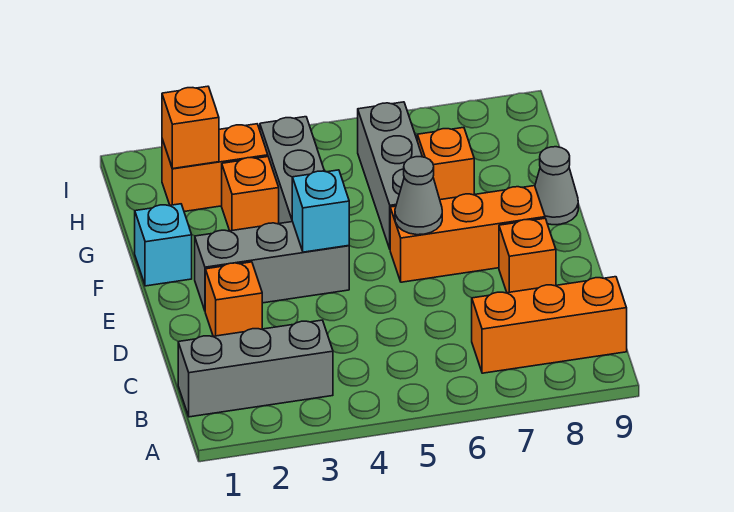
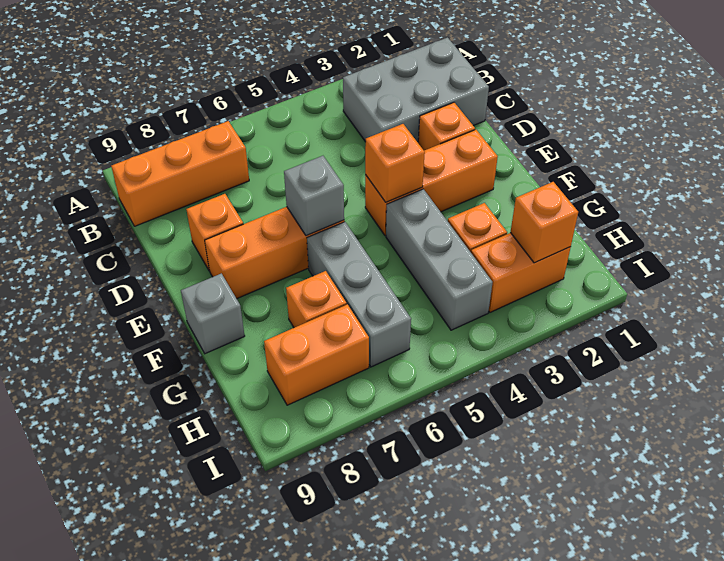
grey brick B1:B3 level 1 -> grey brick B1:C3 level 1
grey brick E2:E4 level 1 -> orange brick E2:E4 level 1
cyan brick E4 level 2 -> orange brick E4 level 2
grey cone E6 level 2 -> grey brick E6 level 2
cyan brick F1 level 1 -> none
grey cone F9 level 1 -> grey brick F9 level 1
none -> orange brick H7:H8 level 1

